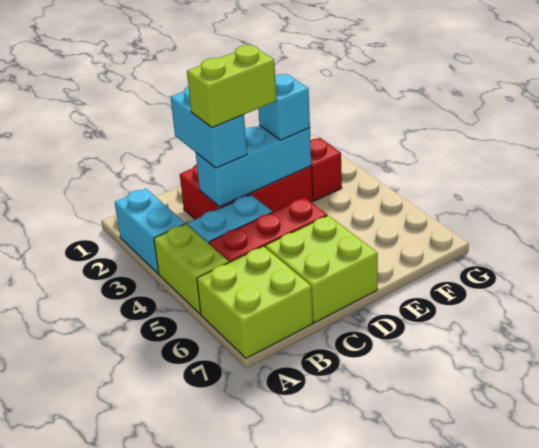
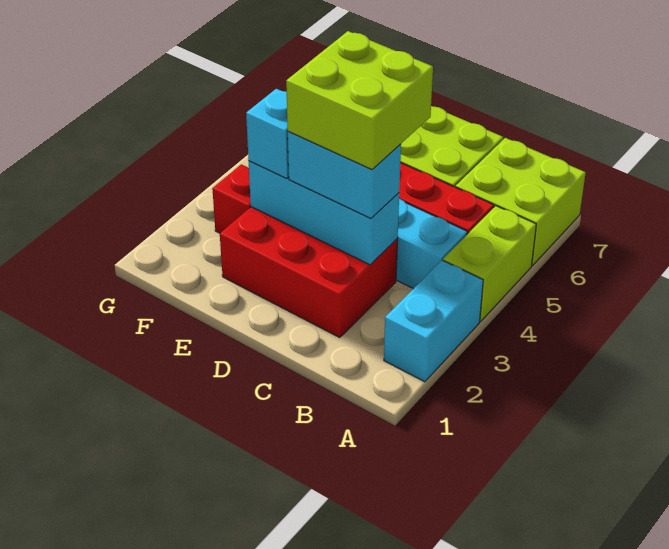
cyan brick C2:C3 level 3 -> cyan brick C3:D3 level 3
lime brick C3:D3 level 4 -> lime brick C3:D4 level 4

